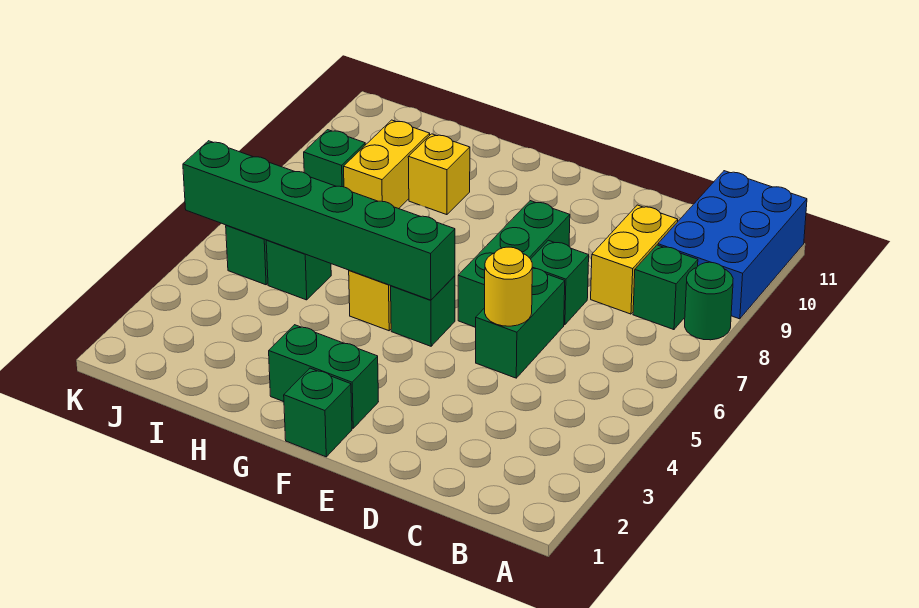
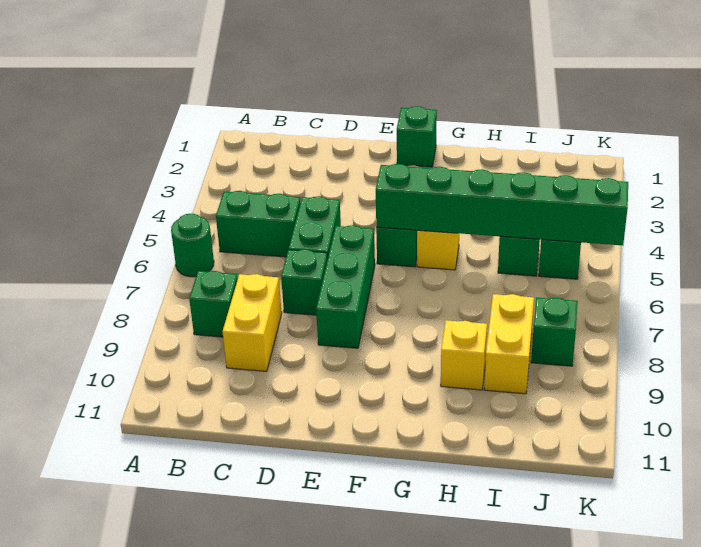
green round brick A8 level 1 -> green round brick A6 level 1
blue brick A9:B11 level 1 -> none
yellow round brick D5 level 2 -> none
green brick F2:G2 level 1 -> green brick B5:C5 level 1

